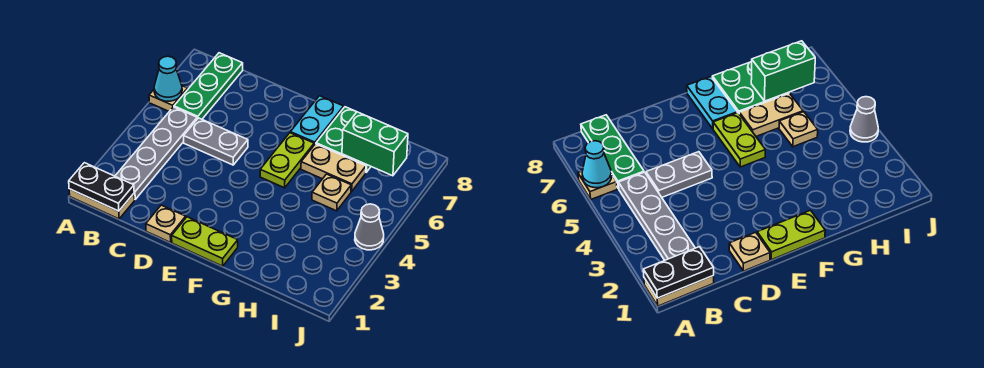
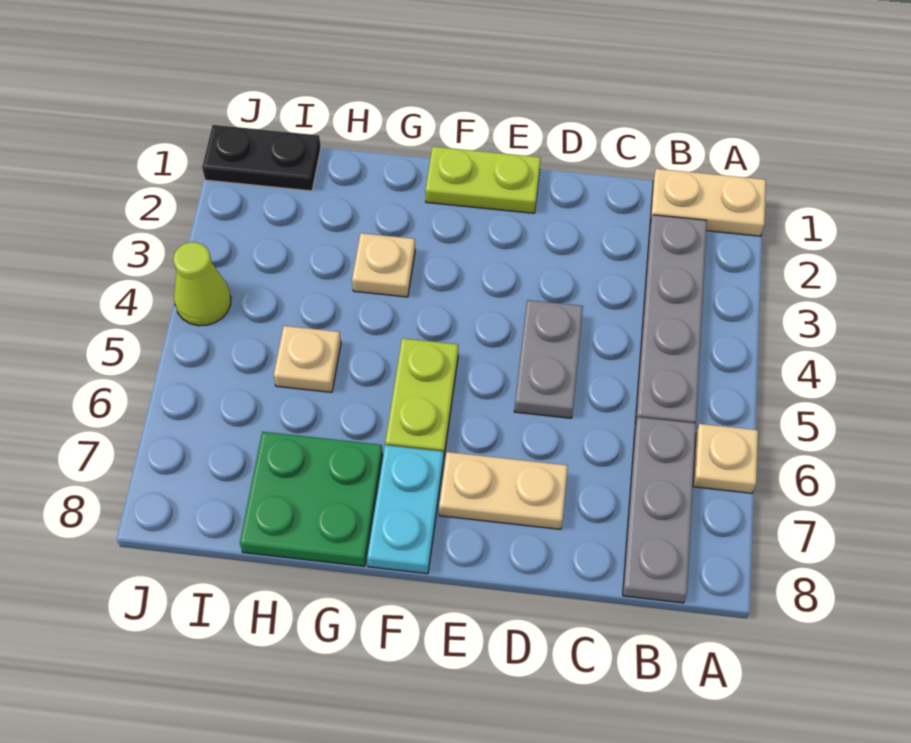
black plate A1:B1 level 2 -> black plate I1:J1 level 1
cyan cone A6 level 2 -> none
green plate B6:B8 level 1 -> grey plate B6:B8 level 1
grey plate C5:D5 level 1 -> grey plate D4:D5 level 1
tan plate D1 level 1 -> tan plate G3 level 1
tan plate G6:H6 level 1 -> tan plate D7:E7 level 1
green brick H7:I7 level 2 -> none
grey cone J4 level 1 -> lime cone J4 level 1

